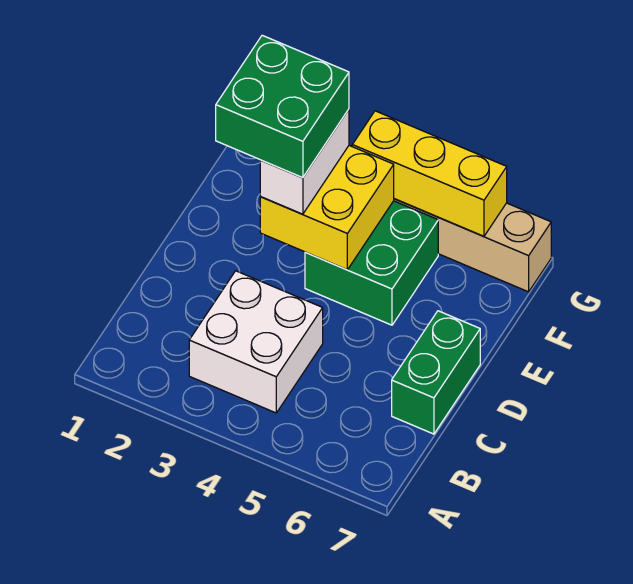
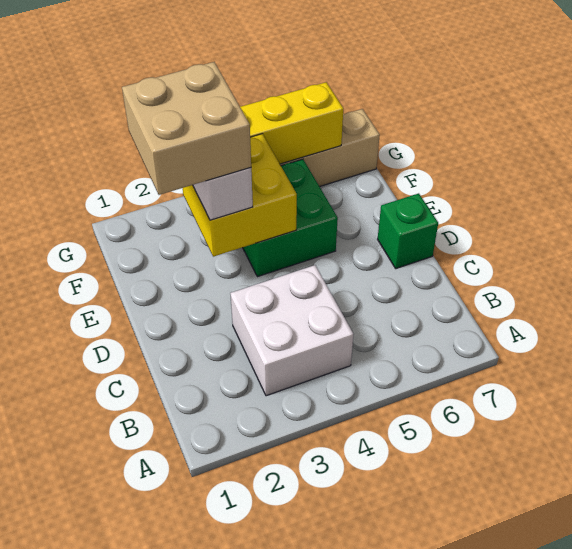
green brick C7:D7 level 1 -> green brick D7 level 1
green brick E2:F3 level 4 -> tan brick E2:F3 level 4

